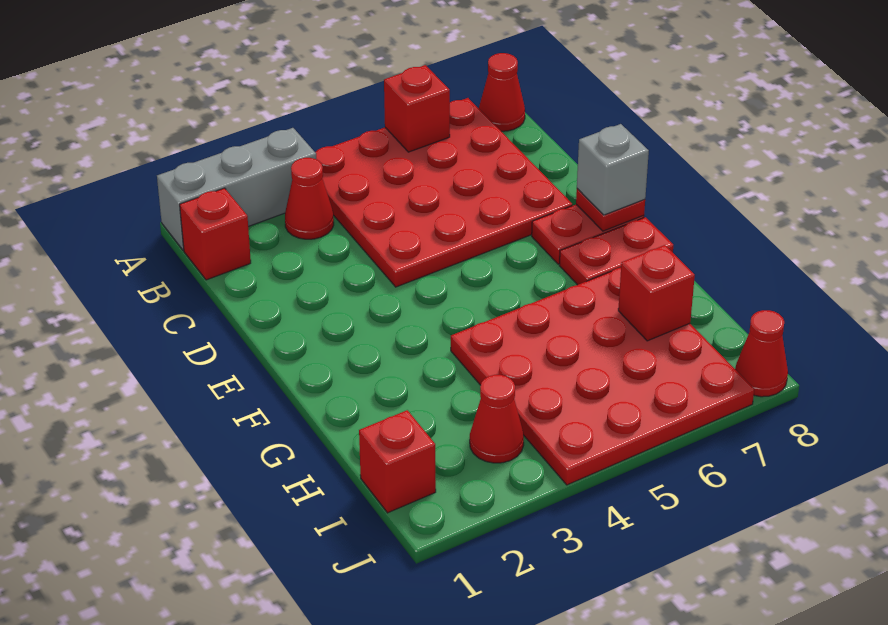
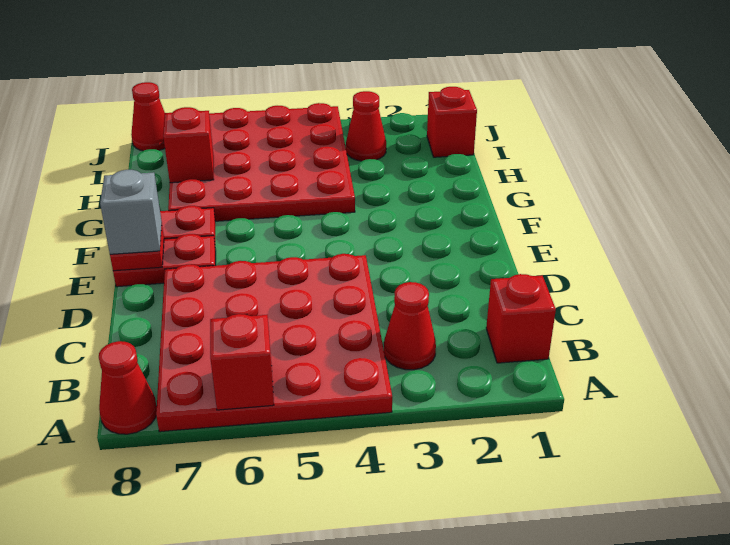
grey brick A1:A3 level 1 -> none

